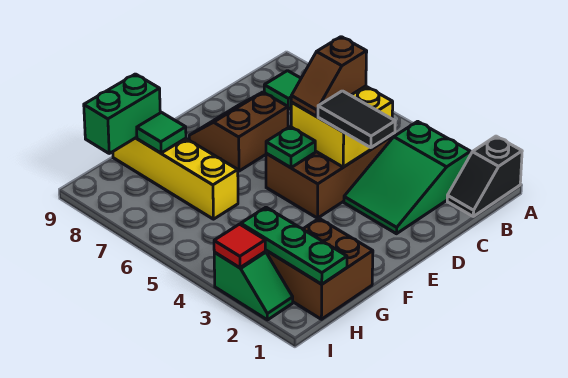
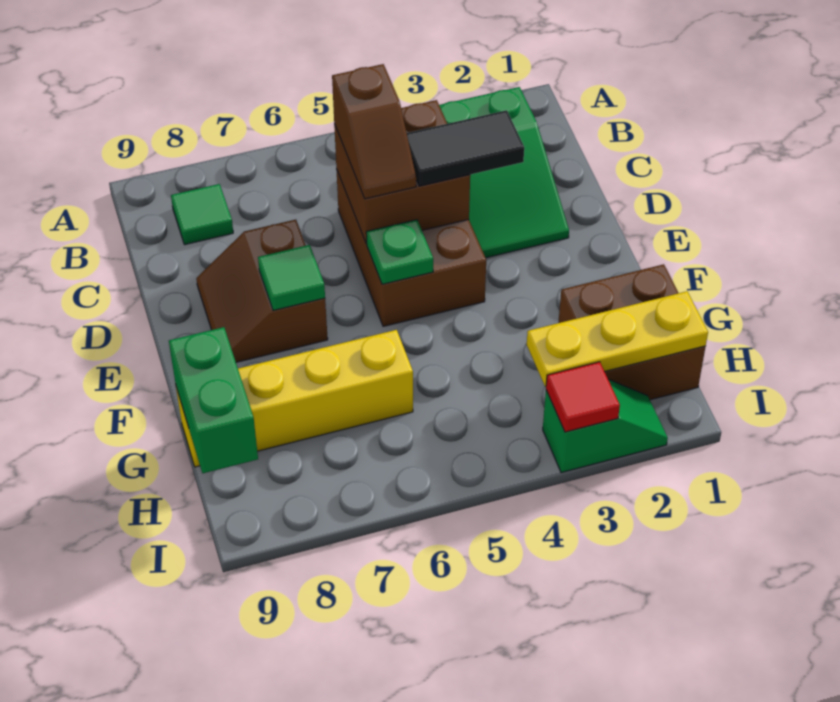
black slope A1:B1 level 1 top A -> none
yellow brick C4:D5 level 2 -> brown brick C4:D5 level 2
green tile G8 level 2 -> green tile E7 level 2
green plate H1:H3 level 2 -> yellow plate H1:H3 level 2

